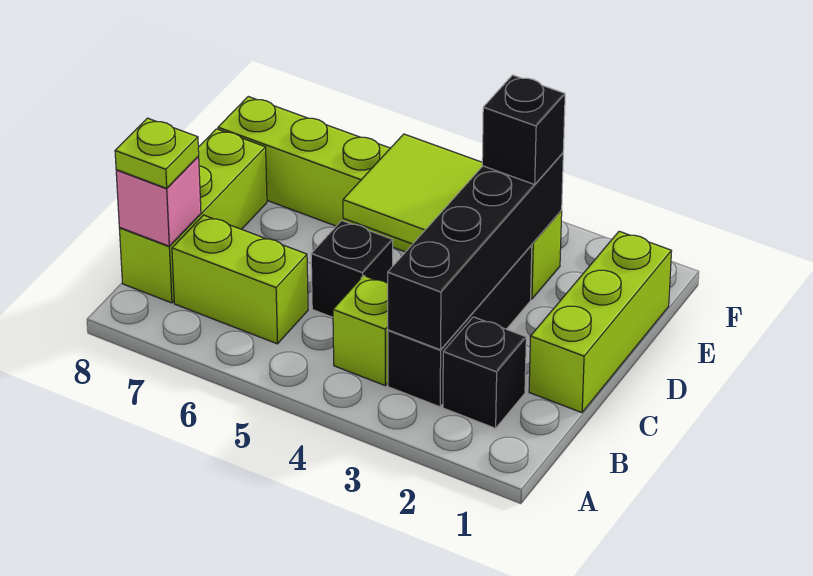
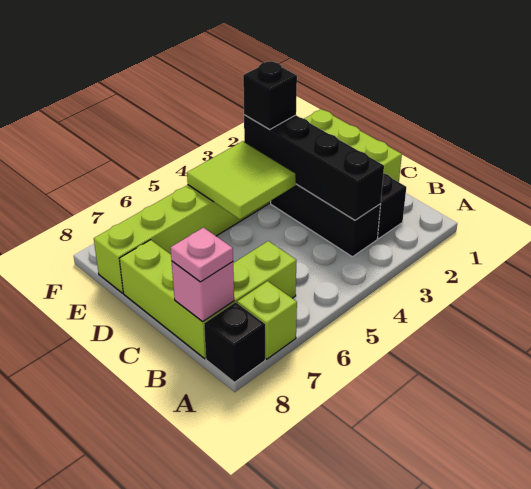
lime brick B4 level 1 -> lime brick A7 level 1
lime plate B8 level 3 -> pink plate B8 level 3
black brick C5 level 1 -> black brick A8 level 1

